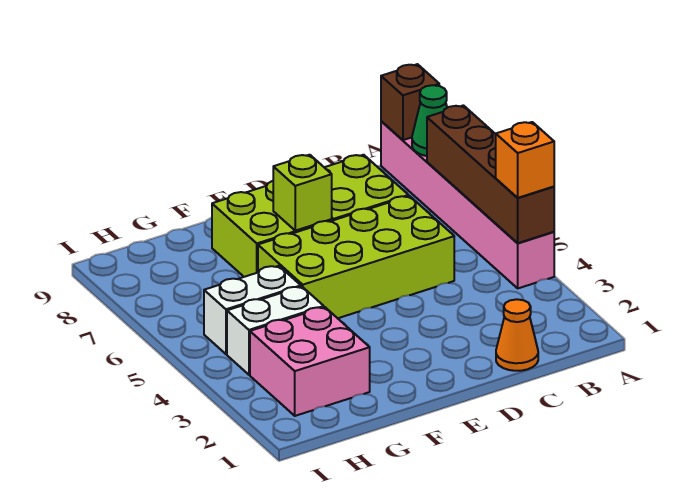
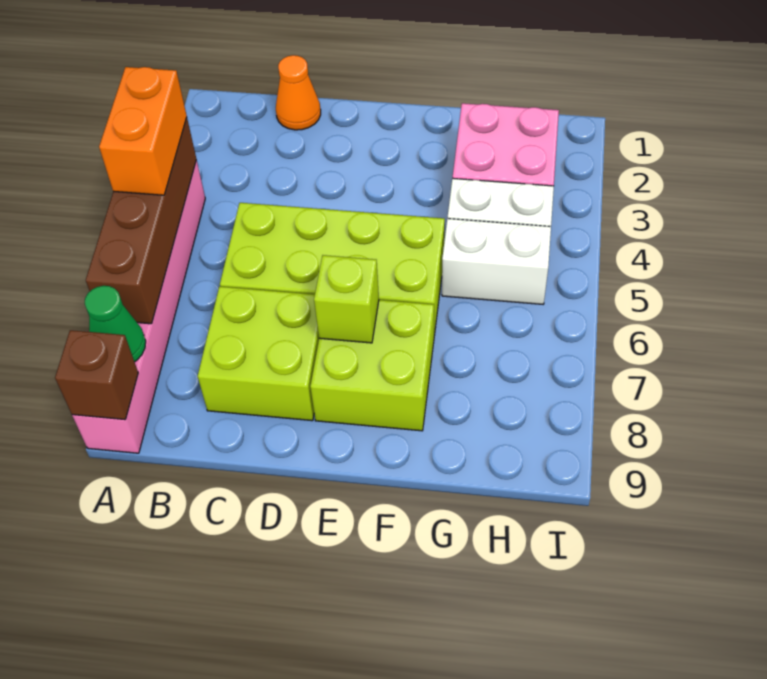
orange brick A4 level 3 -> orange brick A4:A5 level 3

